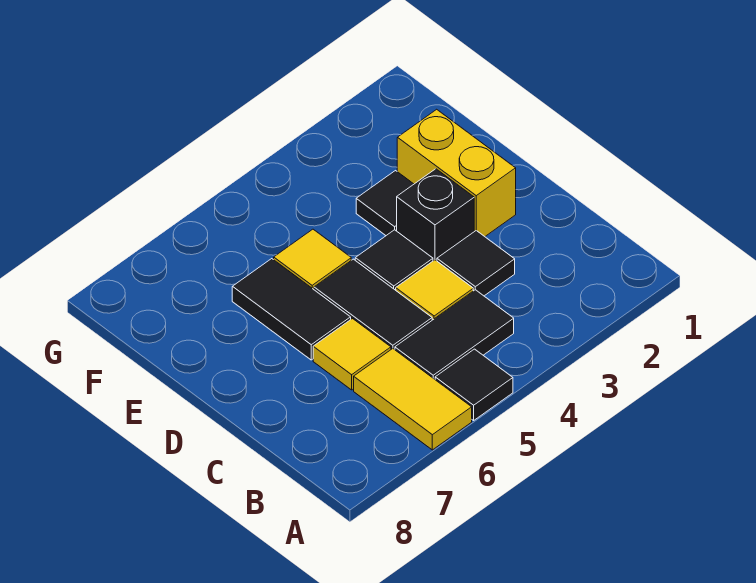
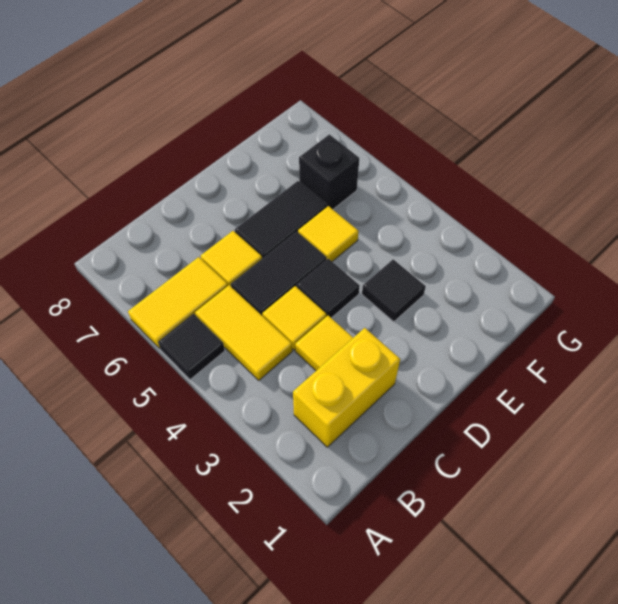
black tile B4:B5 level 1 -> yellow tile B4:B5 level 1
black tile C3 level 1 -> yellow tile C3 level 1
yellow brick D2:E2 level 1 -> yellow brick B2:C2 level 1
black brick D3 level 1 -> black brick F6 level 1

